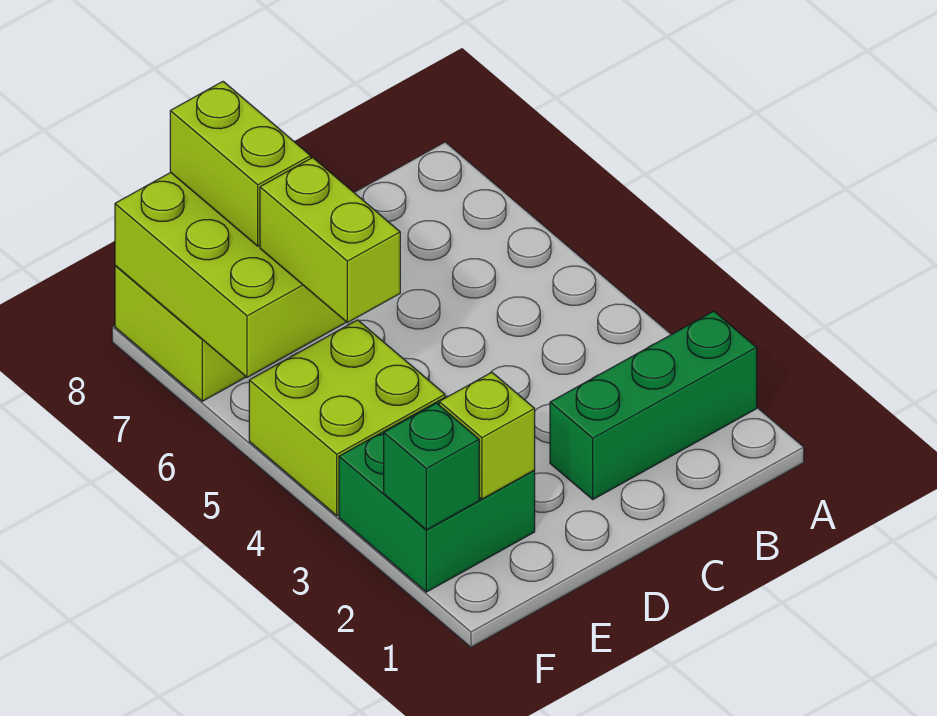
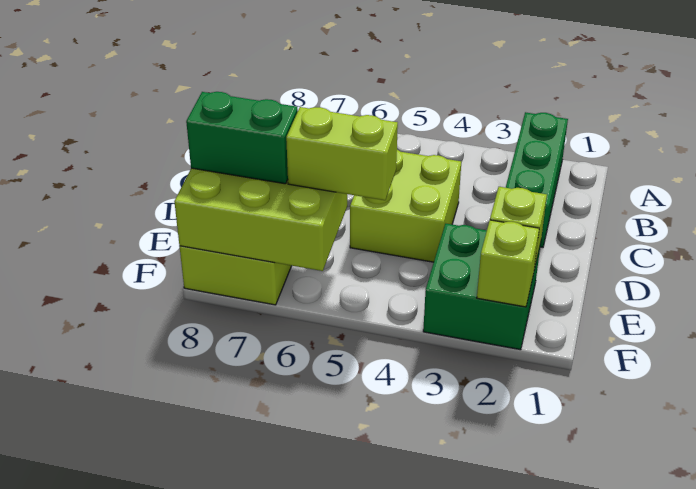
lime brick E4:F5 level 1 -> lime brick C4:D5 level 1
lime brick E7:E8 level 3 -> green brick E7:E8 level 3
green brick F2 level 2 -> lime brick F2 level 2

